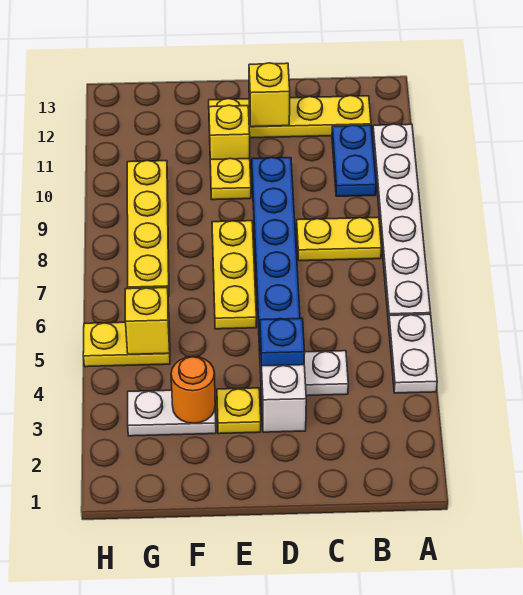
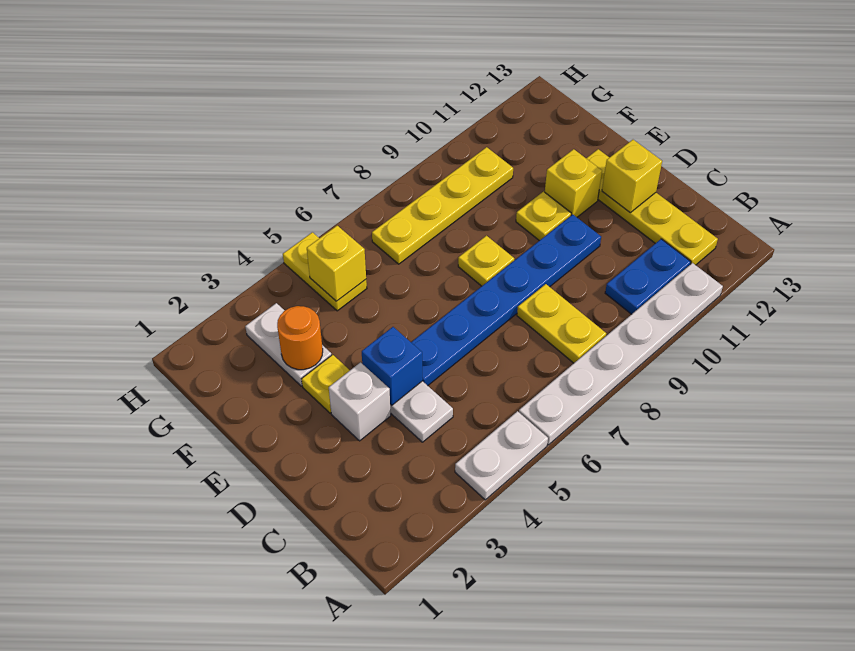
yellow plate E6:E8 level 1 -> yellow plate E8 level 1

